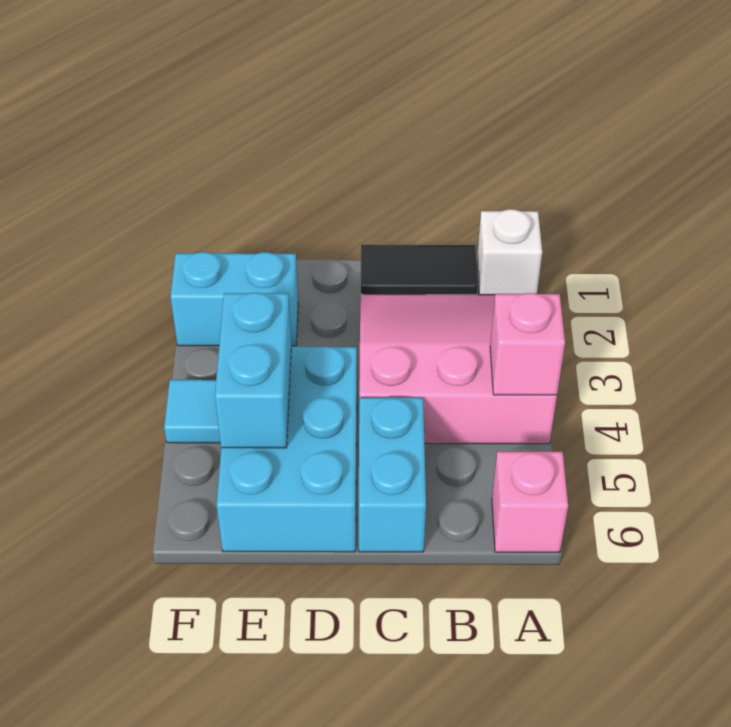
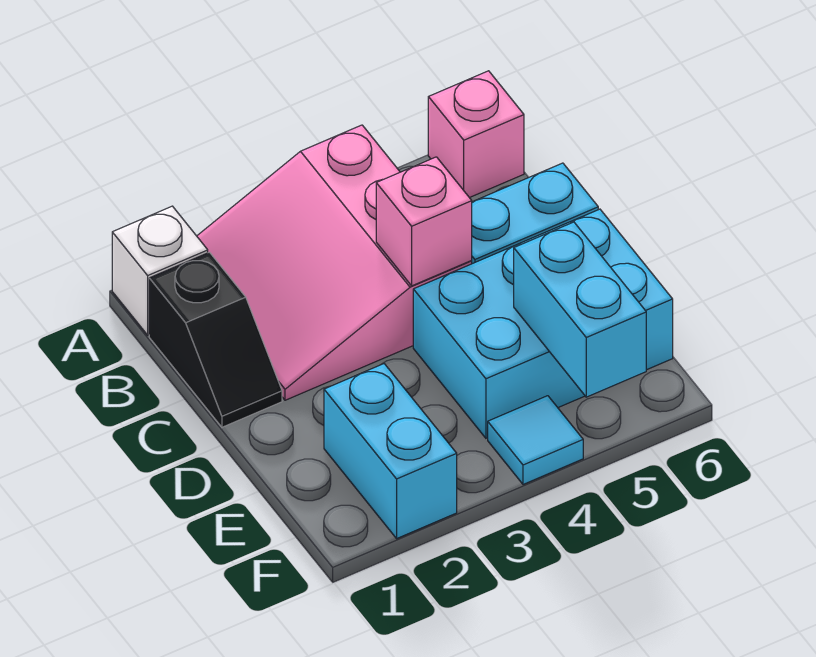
pink brick A4 level 2 -> pink brick C4 level 2
black tile B1:C1 level 1 -> black slope B1:C1 level 1 top B
cyan brick E4:E5 level 2 -> cyan brick E5:F5 level 2

